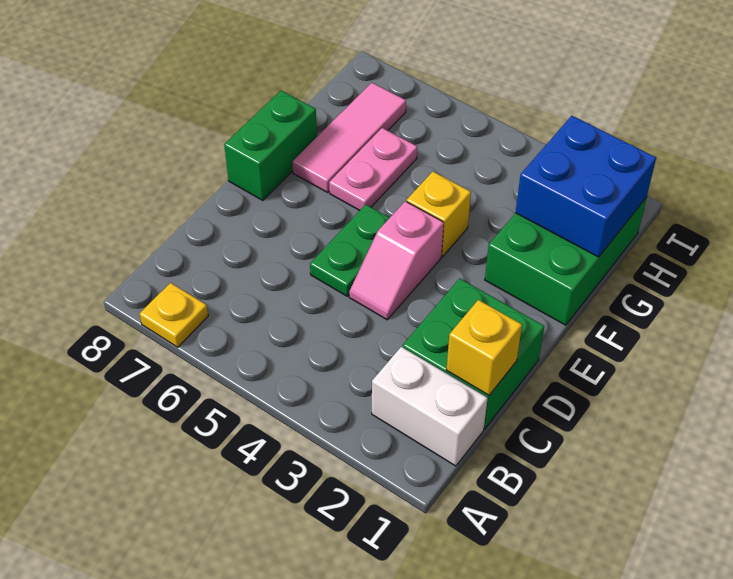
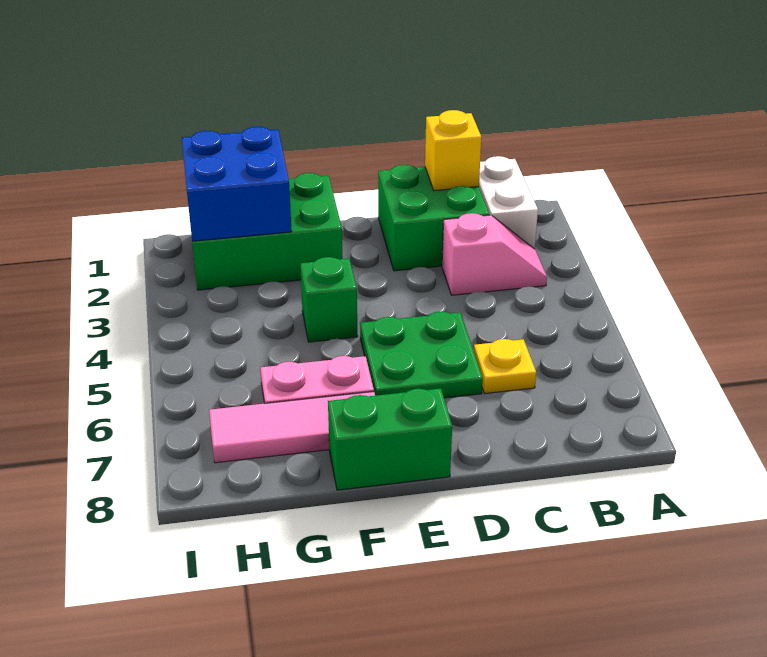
yellow plate A7 level 1 -> yellow plate C6 level 1
pink slope D4:E4 level 1 top E -> pink slope B3:C3 level 1 top C
green plate D5:E5 level 1 -> green plate D5:E6 level 1
yellow brick F4 level 1 -> green brick F4 level 1

